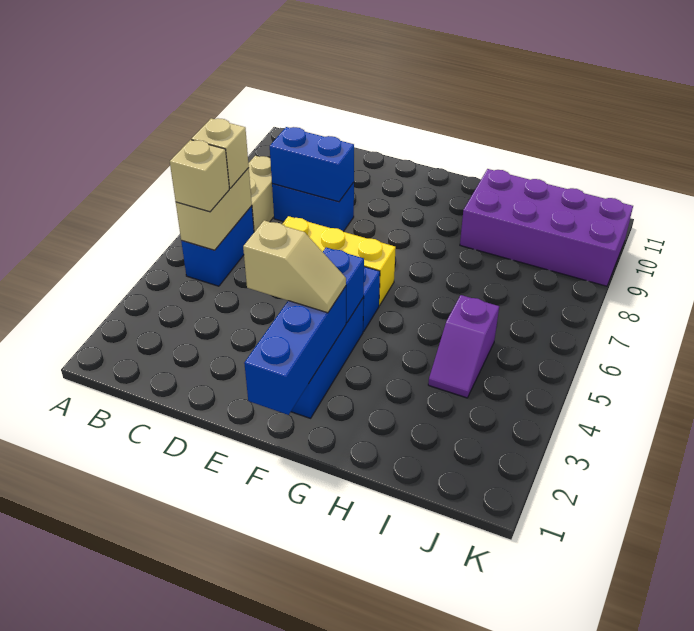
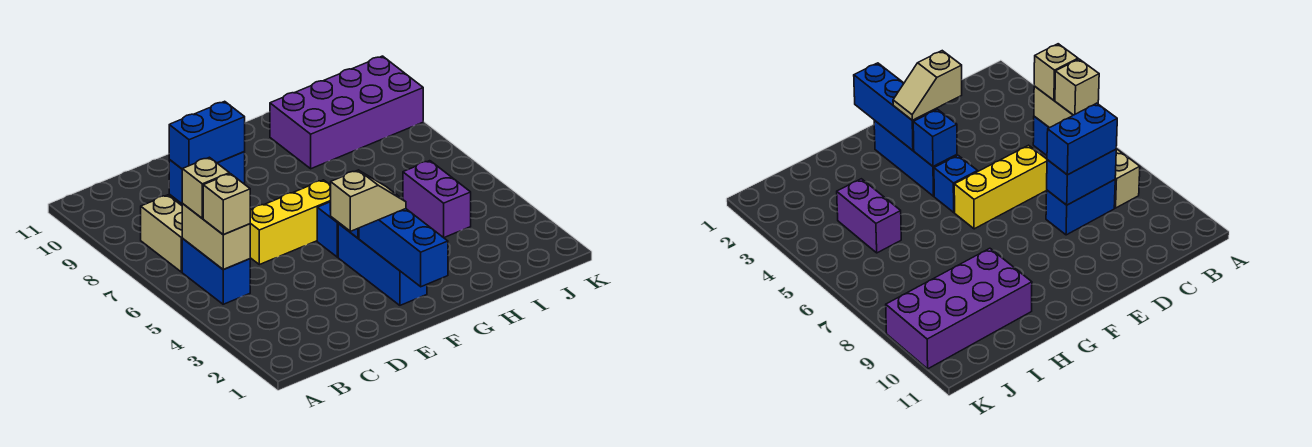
none -> blue brick C8:D8 level 3
purple slope I4:I5 level 1 top 5 -> purple brick I4:I5 level 1

